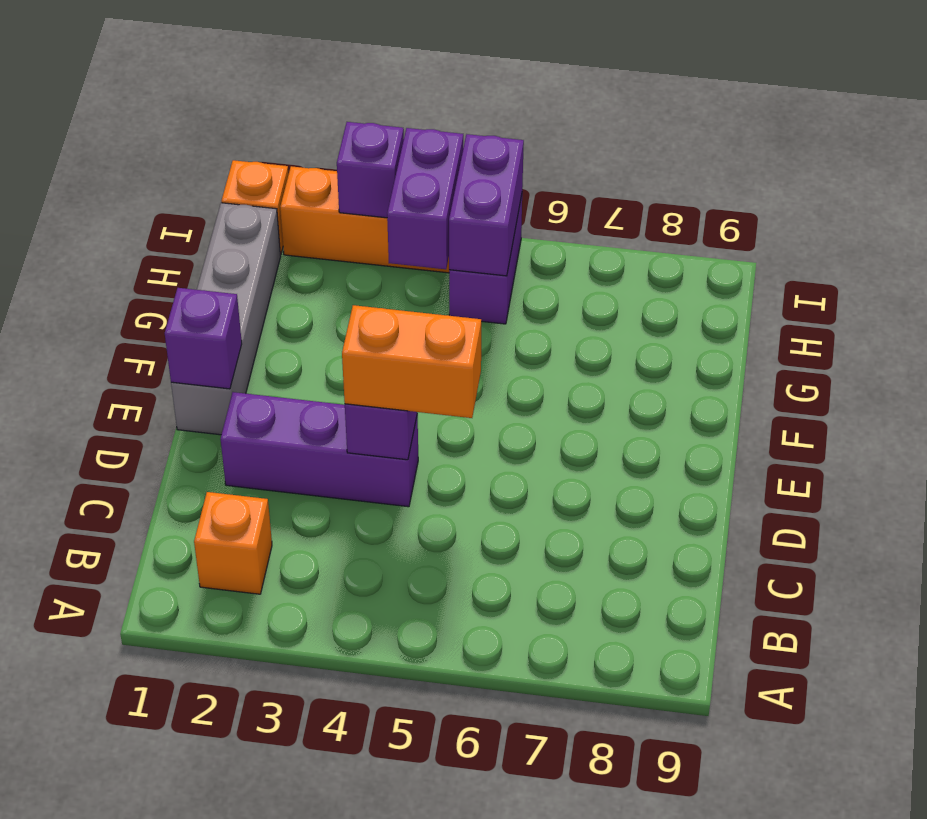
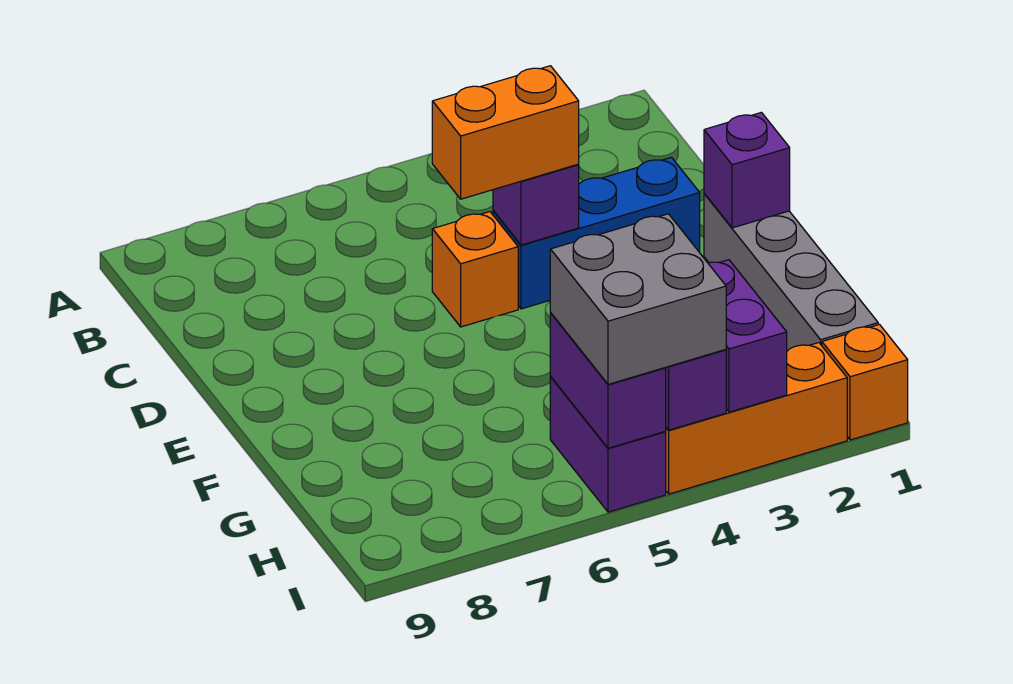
orange brick B2 level 1 -> orange brick D5 level 1
purple brick D2:D4 level 1 -> blue brick D2:D4 level 1
none -> grey brick H4:I5 level 3
purple brick I3 level 2 -> purple brick H3:I3 level 2

